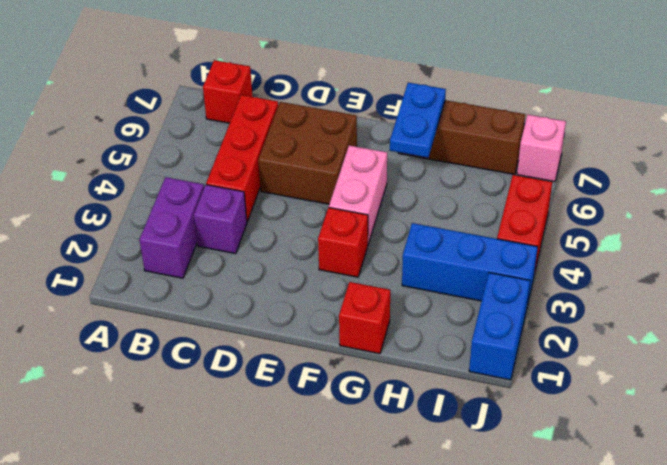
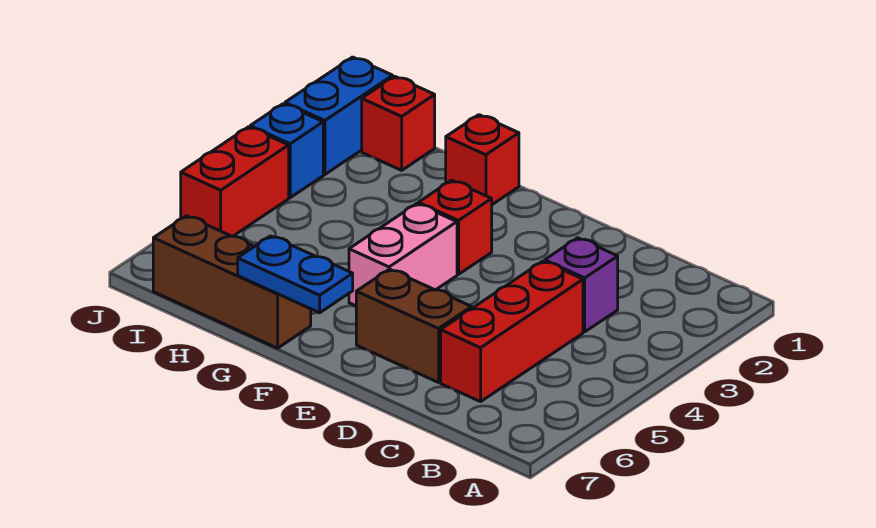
purple brick B2:B3 level 1 -> none
red brick B7 level 1 -> red brick I1 level 1
brown brick D5:E6 level 1 -> brown brick D6:E6 level 1
blue plate G6:G7 level 2 -> blue plate F7:G7 level 2
blue brick H3:J3 level 1 -> blue brick J3 level 1
pink brick J7 level 1 -> none

